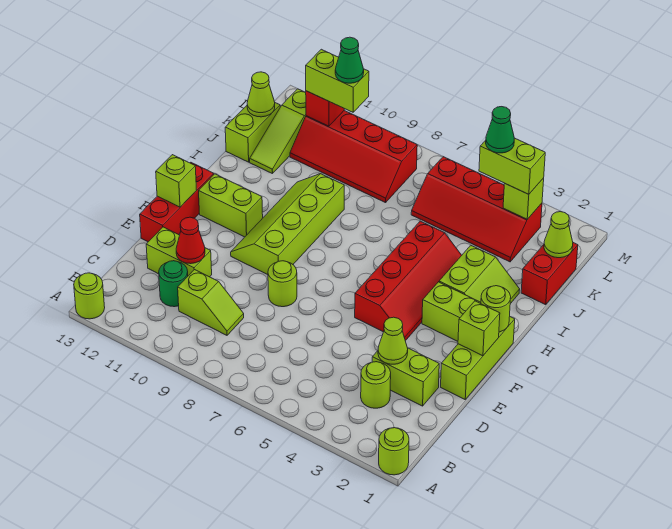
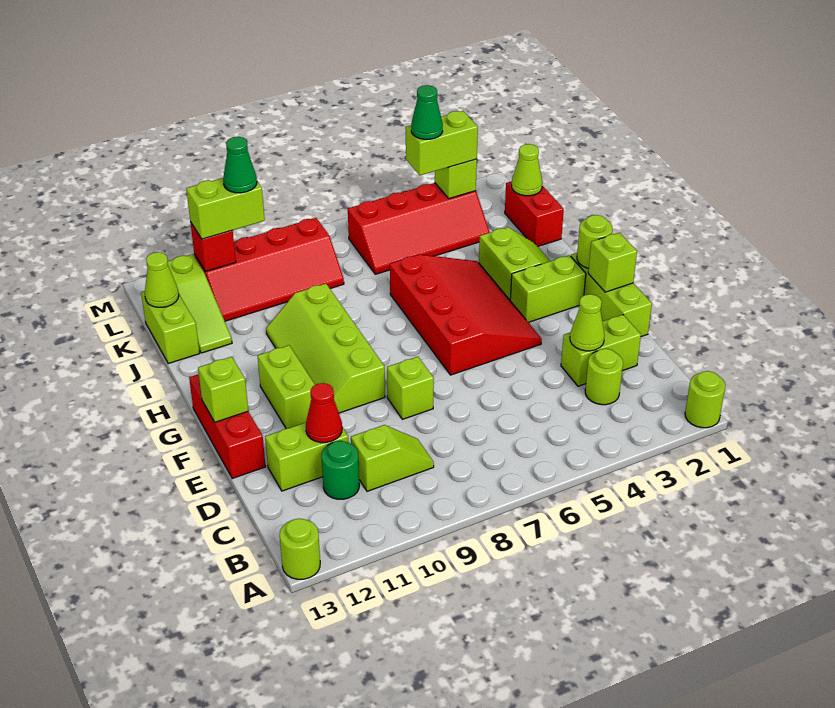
lime round brick E8 level 1 -> lime brick E8 level 1
red slope F4:I5 level 1 top 5 -> red slope F4:I6 level 1 top 6
lime brick G11:G12 level 1 -> lime brick F11:G11 level 1

